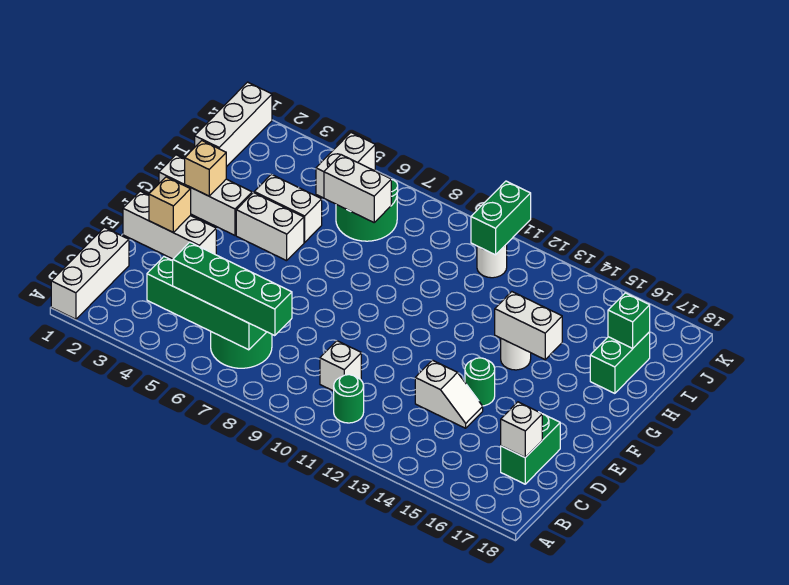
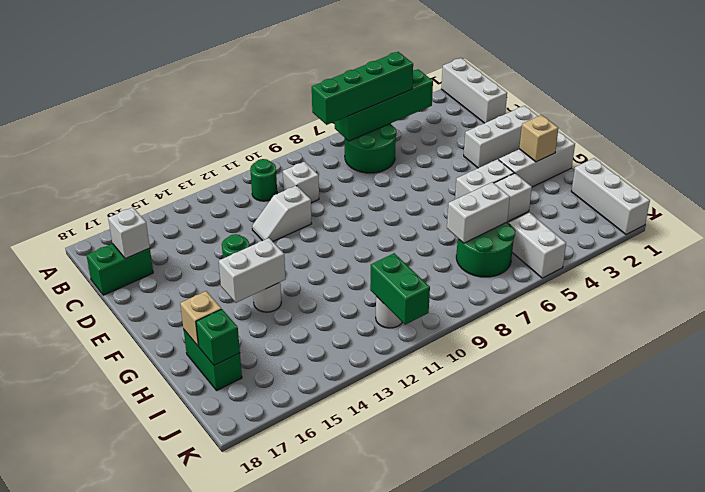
green brick C17:D17 level 1 -> green brick C17:C18 level 1
white slope D13:D14 level 1 top 13 -> white slope D11:D12 level 1 top 11
tan brick E2 level 2 -> tan brick H17 level 2

